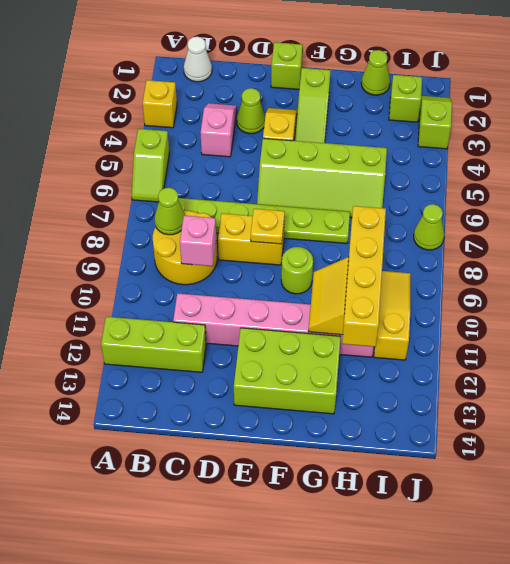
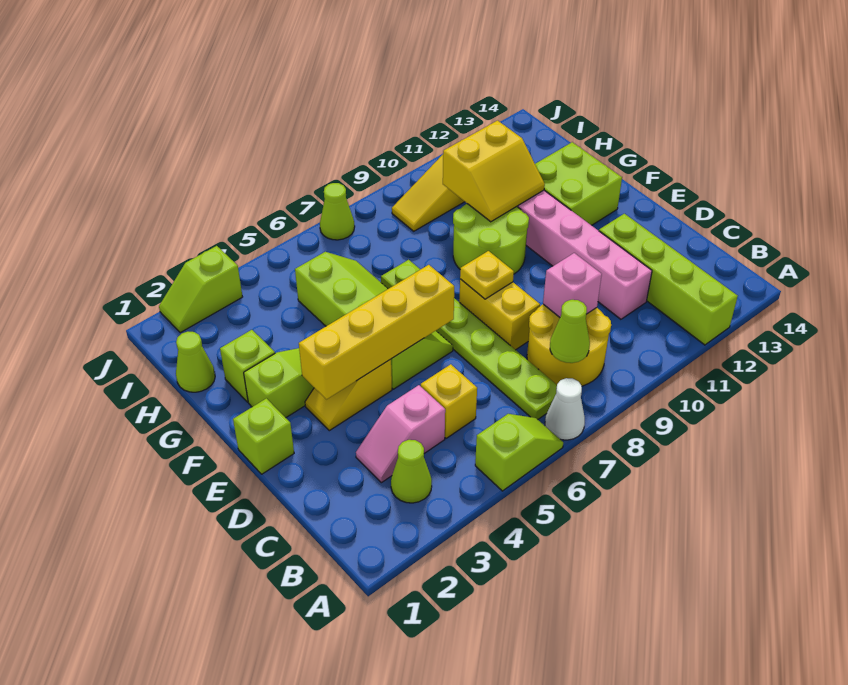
yellow brick A3 level 1 -> yellow brick C5 level 1
lime brick A12:C12 level 1 -> lime brick A12:D12 level 1
white cone B1 level 1 -> white cone A7 level 1
lime cone D3 level 1 -> lime cone B3 level 1
lime brick E12:G13 level 1 -> lime brick F12:G13 level 1
lime round brick F9 level 1 -> lime round brick F9:G10 level 1
yellow brick H9:H12 level 3 -> yellow brick E3:E6 level 2
lime brick I2 level 1 -> lime brick G2 level 1

